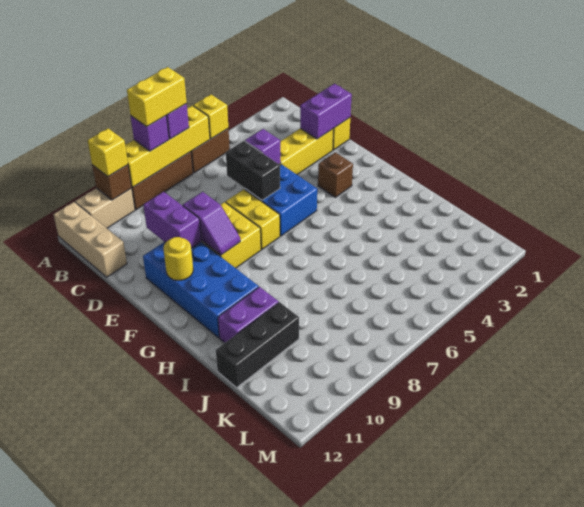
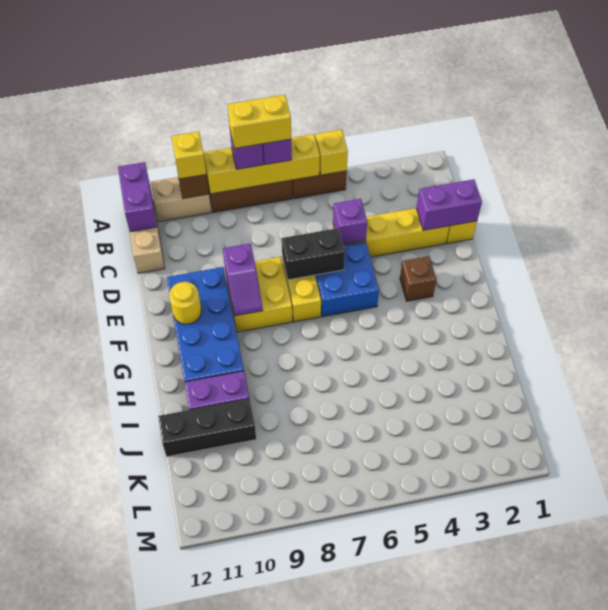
black brick D6:E6 level 2 -> black brick E6:E7 level 2
purple brick D10:E10 level 2 -> purple brick A12:B12 level 2

